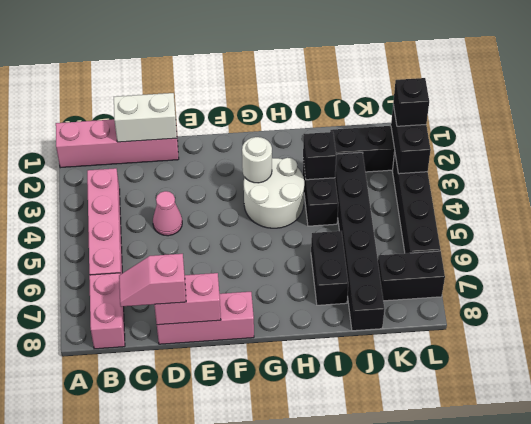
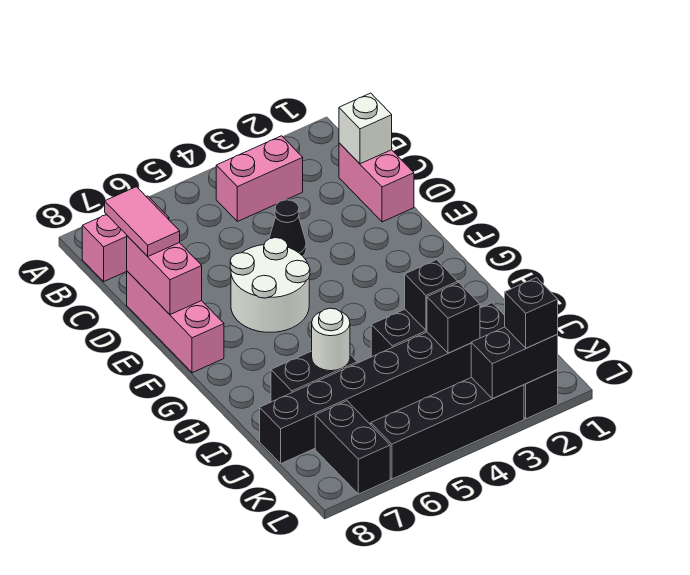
pink brick A1:D1 level 1 -> pink brick C1:D1 level 1
pink brick B3:B6 level 1 -> pink brick B3:B4 level 1
white brick C1:D1 level 2 -> white brick C1 level 2
pink slope C8:D8 level 3 top D -> pink tile C8:D8 level 3
pink cone D4 level 1 -> black cone D4 level 1
white round brick G3:H4 level 1 -> white round brick E5:F6 level 1
white round brick G3 level 2 -> white round brick I6 level 2
none -> black brick J3 level 2

